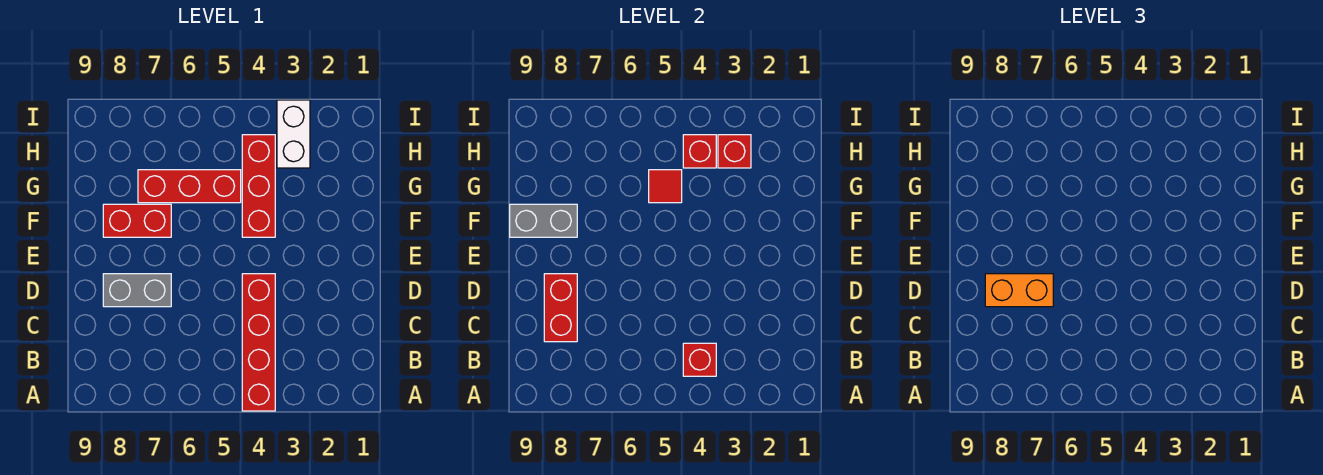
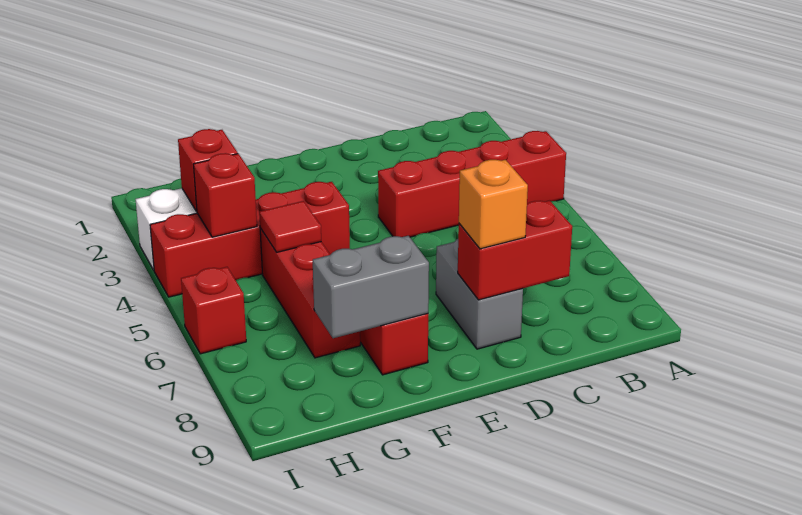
red brick B4 level 2 -> red brick I6 level 1
orange brick D7:D8 level 3 -> orange brick D8 level 3
red brick F4:H4 level 1 -> red brick F4:I4 level 1
grey brick F8:F9 level 2 -> grey brick F8:G8 level 2

